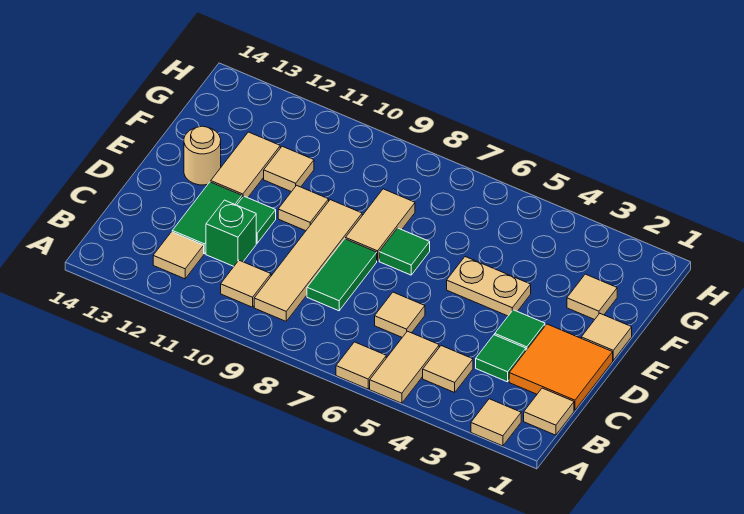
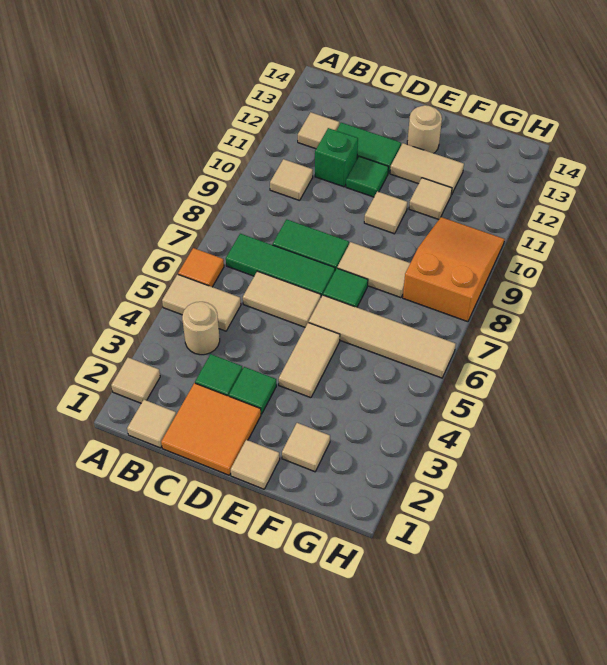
tan tile A6 level 1 -> orange tile A6 level 1
tan tile B4 level 1 -> tan round brick B4 level 1
none -> green tile B7:D7 level 1
tan tile B9:E9 level 1 -> tan tile E6:H6 level 1
tan tile C6 level 1 -> tan tile C6:D6 level 1
tan plate E4:E5 level 1 -> tan tile E4:E5 level 1
none -> orange slope G8:H10 level 1 top 8

